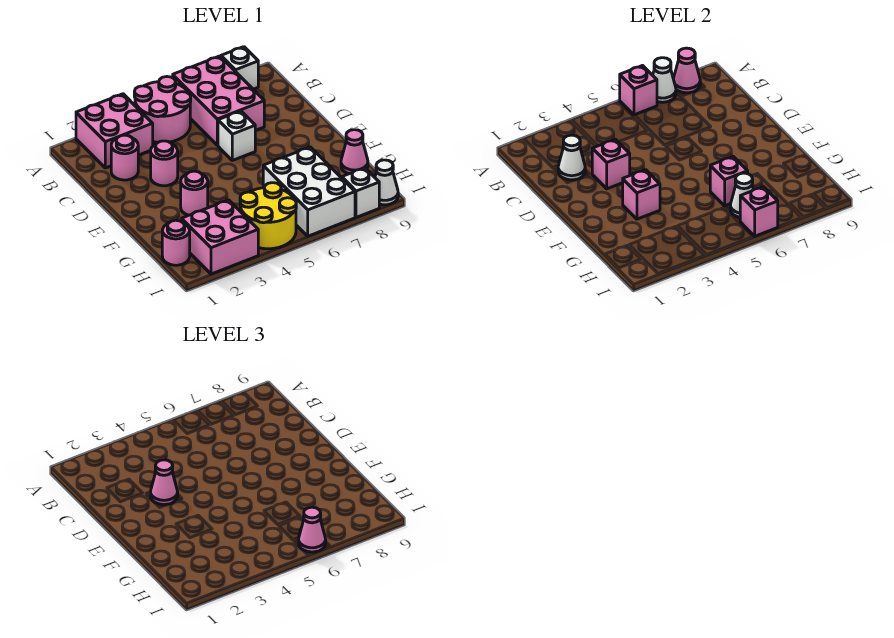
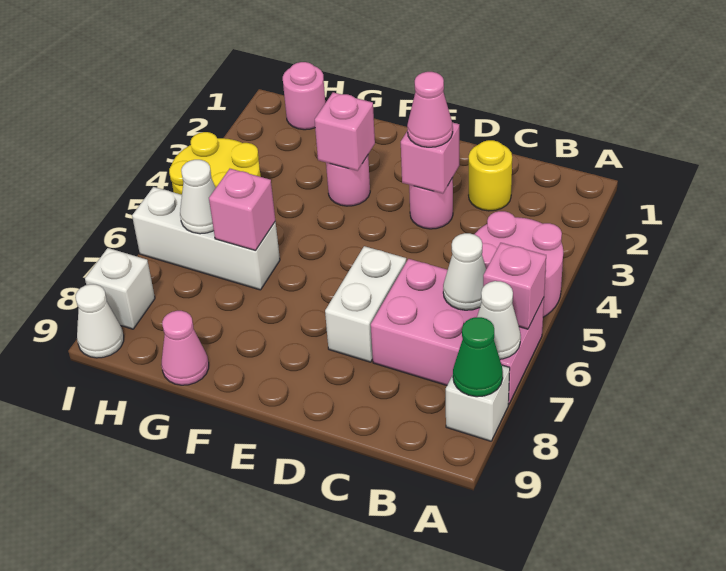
pink brick A2:B3 level 1 -> none
pink cone A8 level 2 -> green cone A8 level 2
pink round brick C2 level 1 -> yellow round brick C2 level 1
white cone C2 level 2 -> white cone B6 level 2
white brick D6 level 1 -> white brick D6:D7 level 1
white brick G6:I7 level 1 -> white brick G6:I6 level 1
pink brick H2:I3 level 1 -> none
pink brick I6 level 2 -> none
pink cone I6 level 3 -> none

